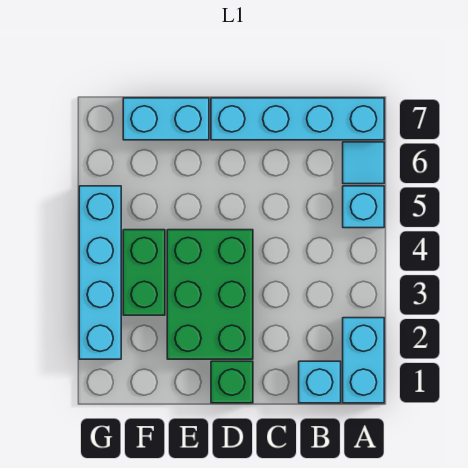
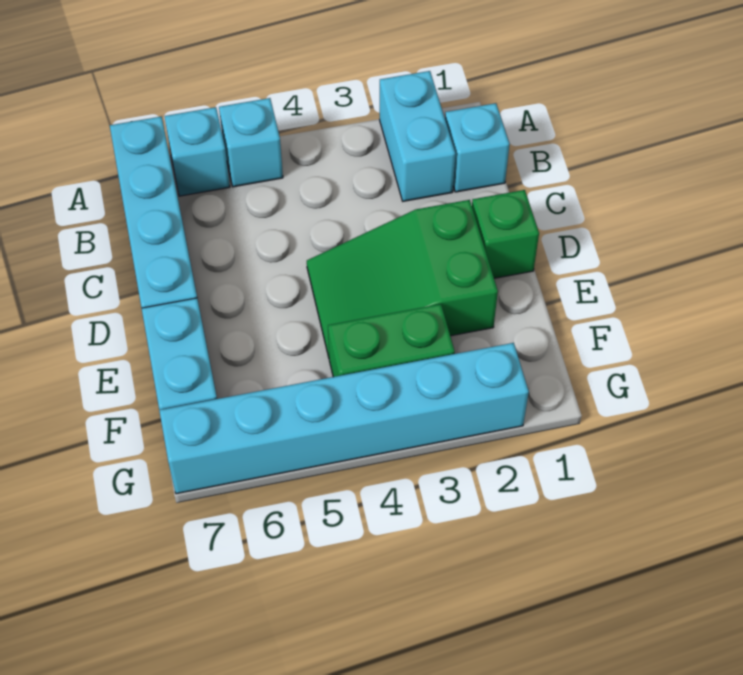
cyan brick A1:A2 level 1 -> cyan brick A2:B2 level 1
cyan tile A6 level 1 -> cyan brick A6 level 1
green brick D2:E4 level 1 -> green slope D2:E4 level 1 top 2
cyan brick G2:G5 level 1 -> cyan brick G2:G7 level 1

